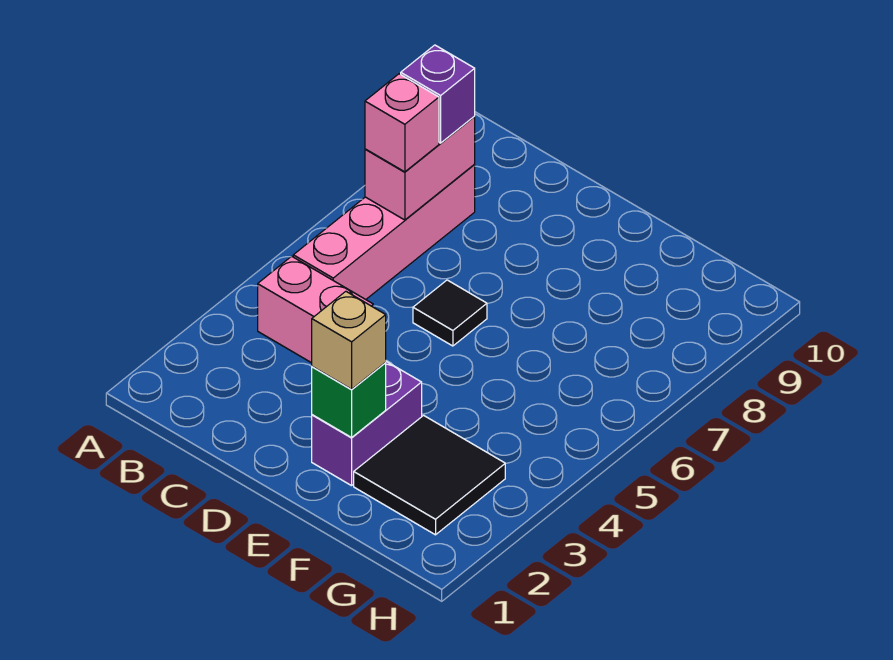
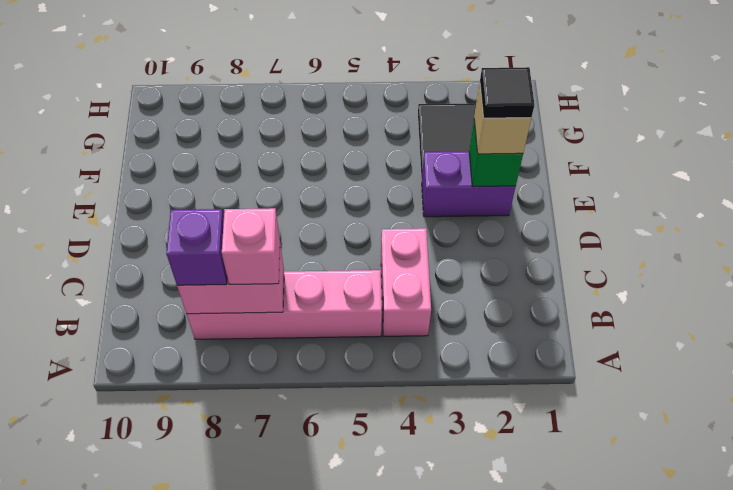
black tile D6 level 1 -> black tile E2 level 4

